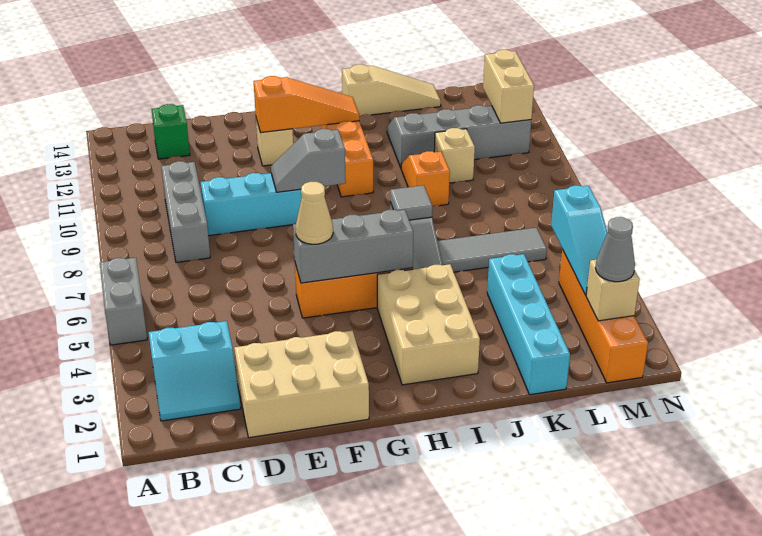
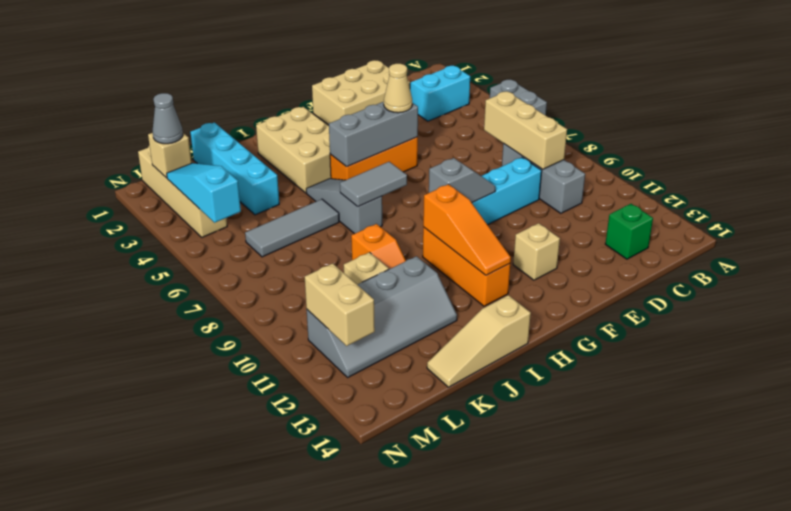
none -> tan brick C7:C9 level 2
orange slope F12:H12 level 2 top F -> orange slope H10:H12 level 2 top 10
grey tile I7 level 2 -> grey tile H7:I7 level 2
orange brick M1:M4 level 1 -> tan brick M1:M4 level 1

